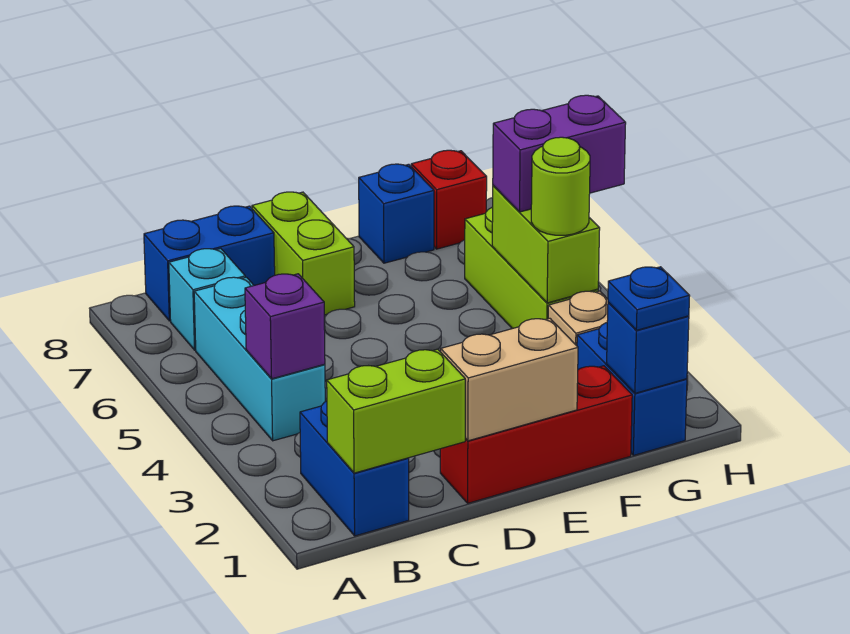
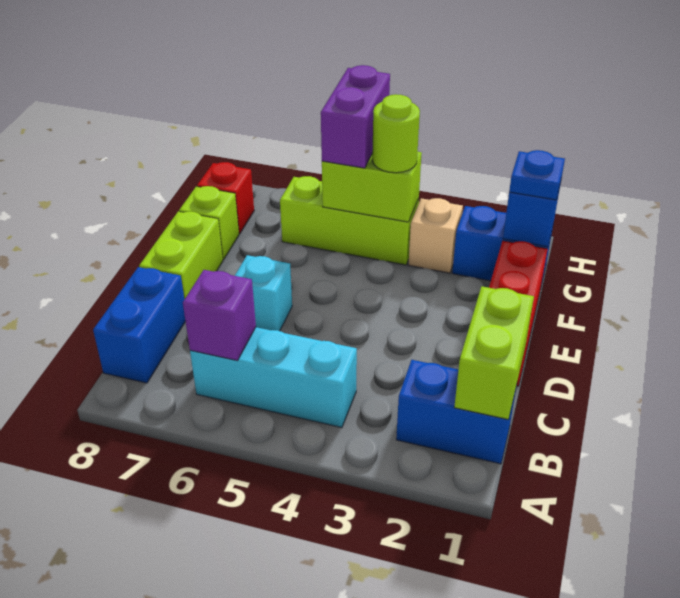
purple brick B4 level 2 -> purple brick B6 level 2
cyan brick B7 level 1 -> cyan brick D6 level 1
tan brick D1:E1 level 2 -> none
lime brick D7:D8 level 1 -> lime brick D8:E8 level 1
blue brick F8 level 1 -> lime brick F8 level 1

